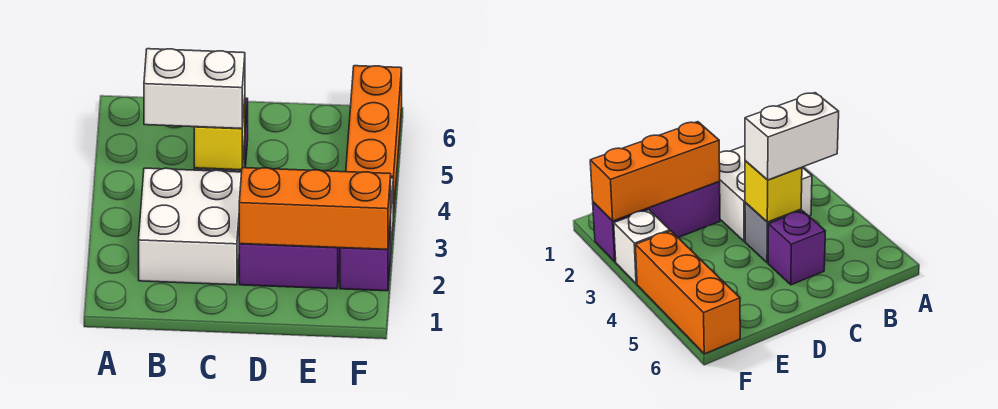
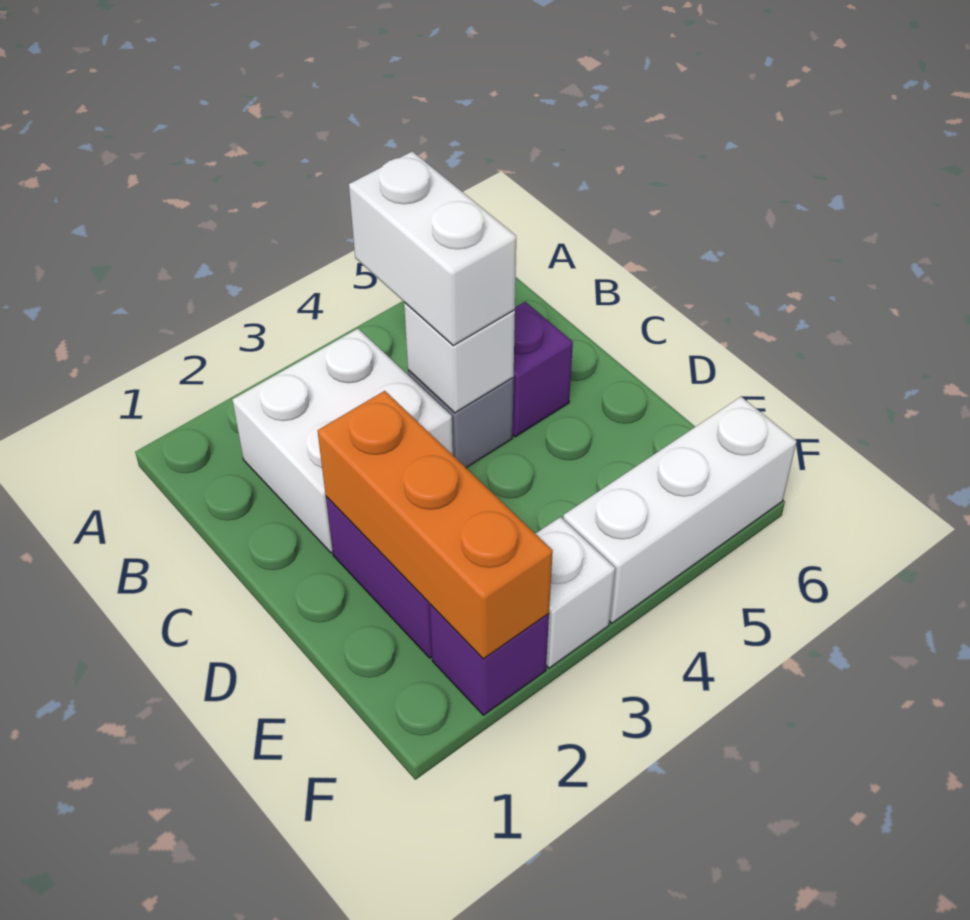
yellow brick C4 level 2 -> white brick C4 level 2
orange brick F4:F6 level 1 -> white brick F4:F6 level 1

